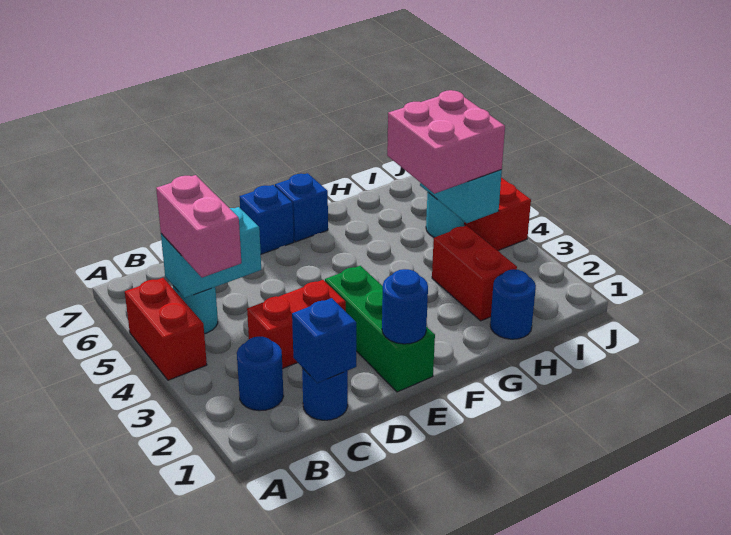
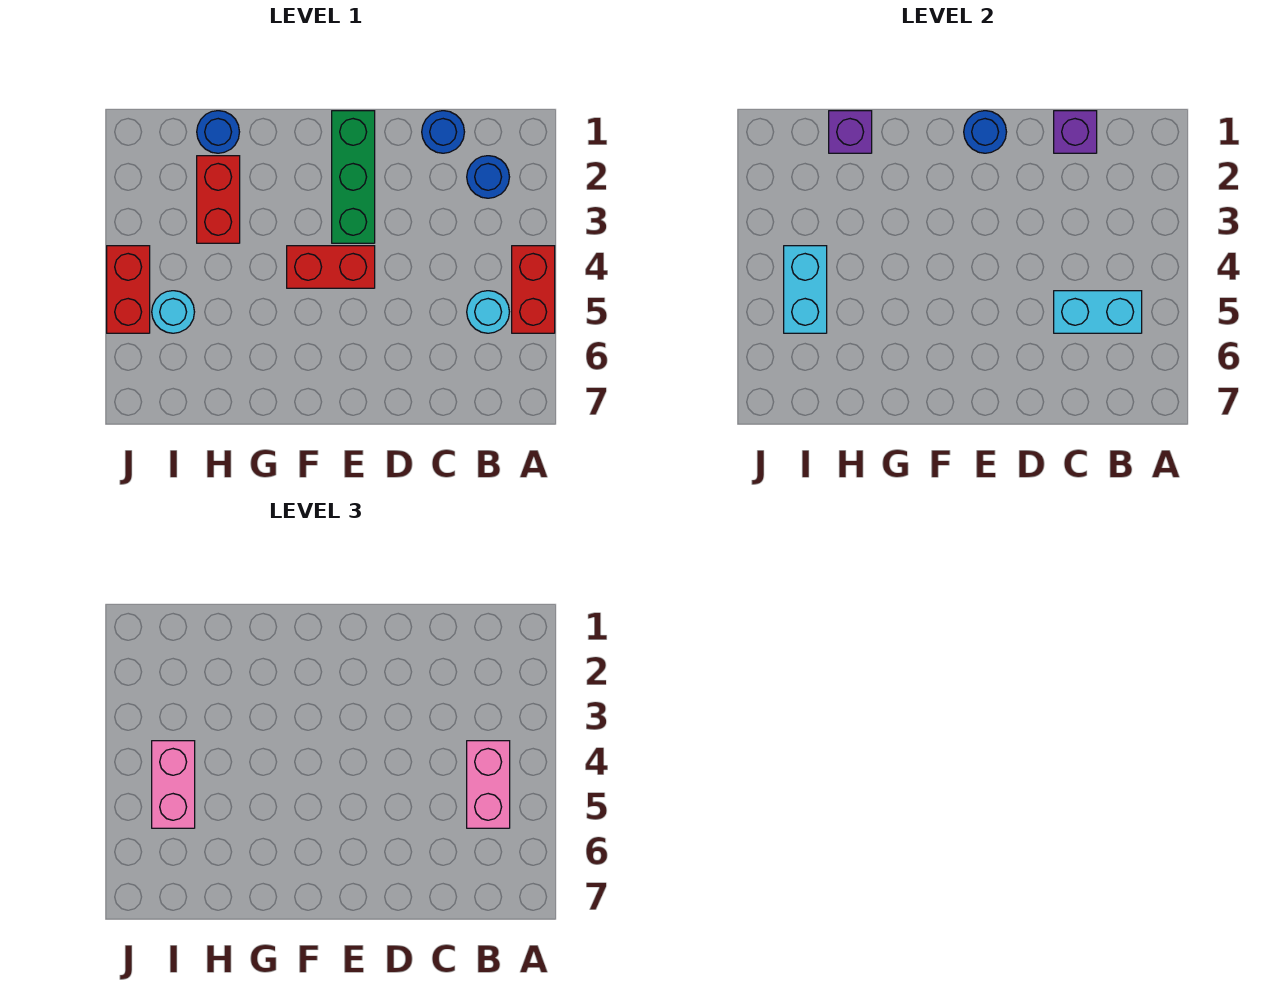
blue brick C1 level 2 -> purple brick C1 level 2
red brick C3:D3 level 1 -> red brick E4:F4 level 1
blue brick E7 level 1 -> none
blue brick F7 level 1 -> none
none -> purple brick H1 level 2
pink brick H4:I5 level 3 -> pink brick I4:I5 level 3

